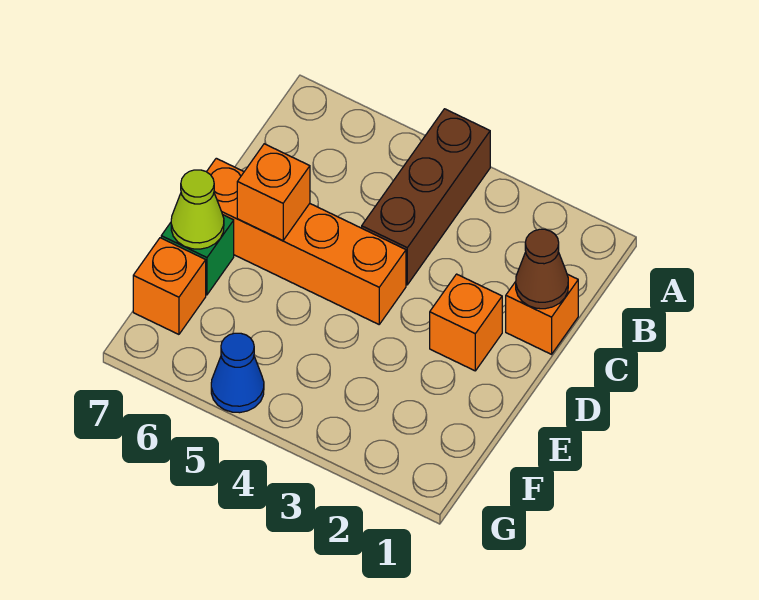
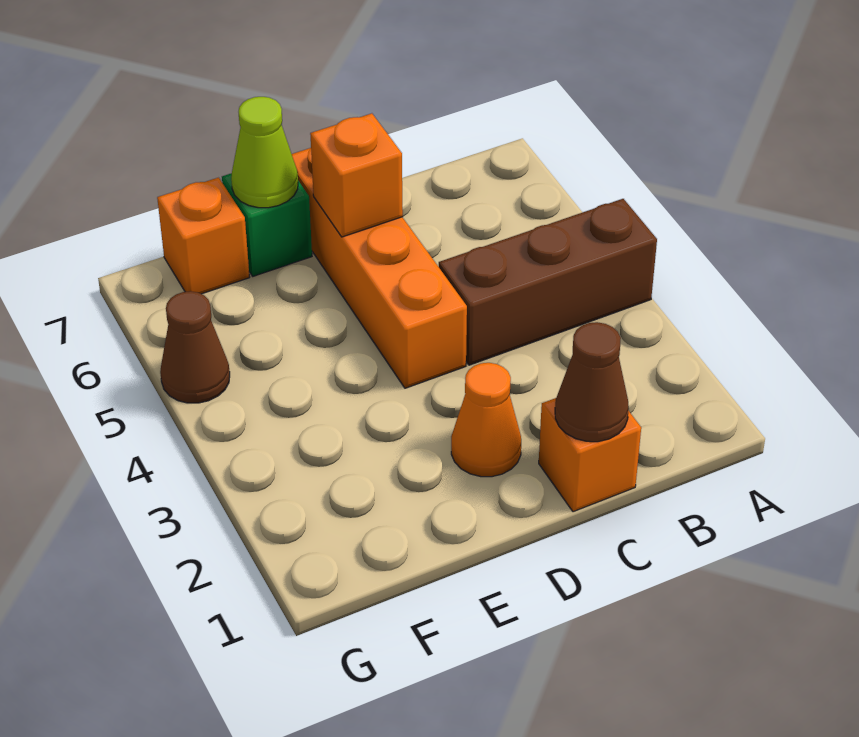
orange brick D2 level 1 -> orange cone D2 level 1
blue cone G5 level 1 -> brown cone G5 level 1

